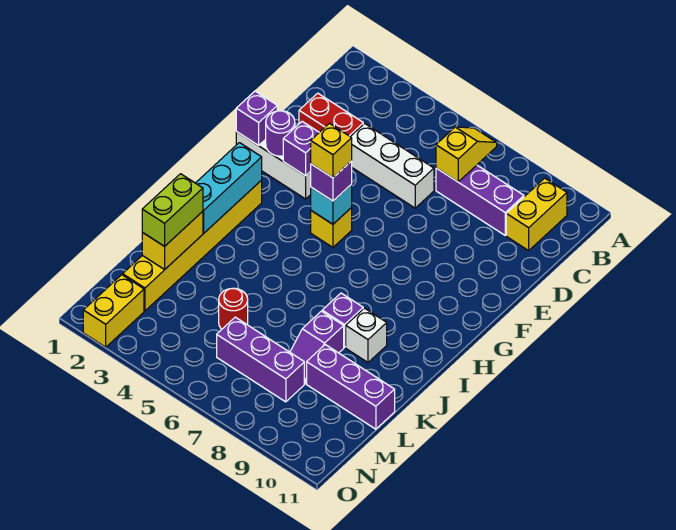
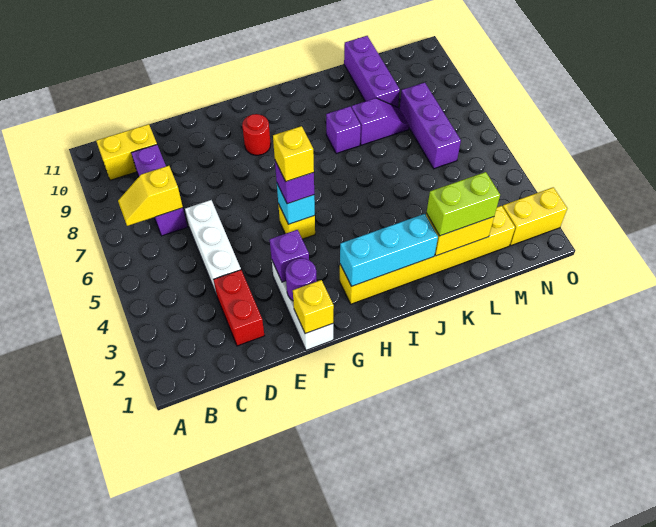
purple brick F1 level 2 -> yellow brick F1 level 2
white brick J9 level 1 -> none
red round brick L5 level 1 -> red round brick G9 level 1

